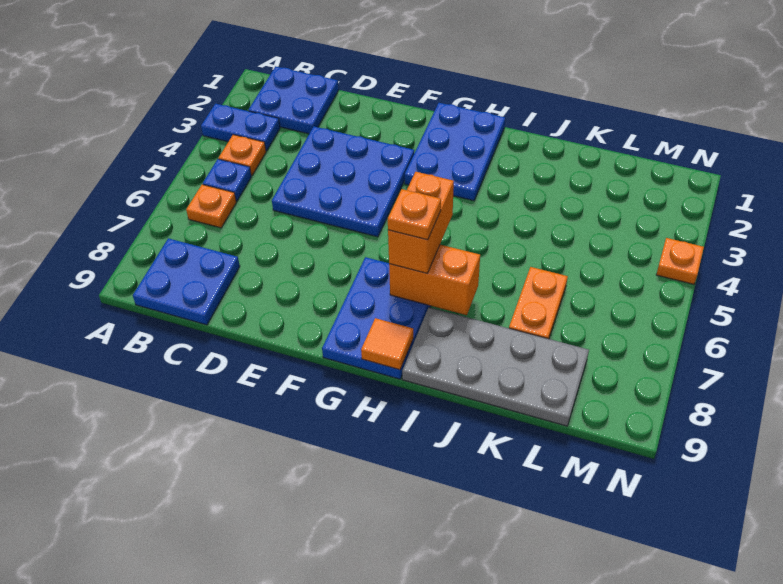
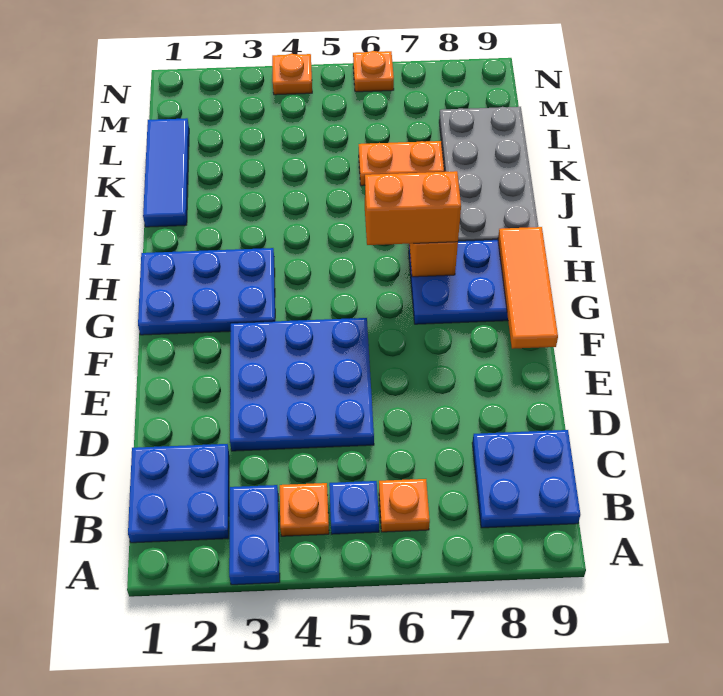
orange plate H7 level 4 -> orange plate N6 level 1
orange tile H9 level 2 -> orange tile F9:H9 level 2
none -> blue tile J1:L1 level 1

